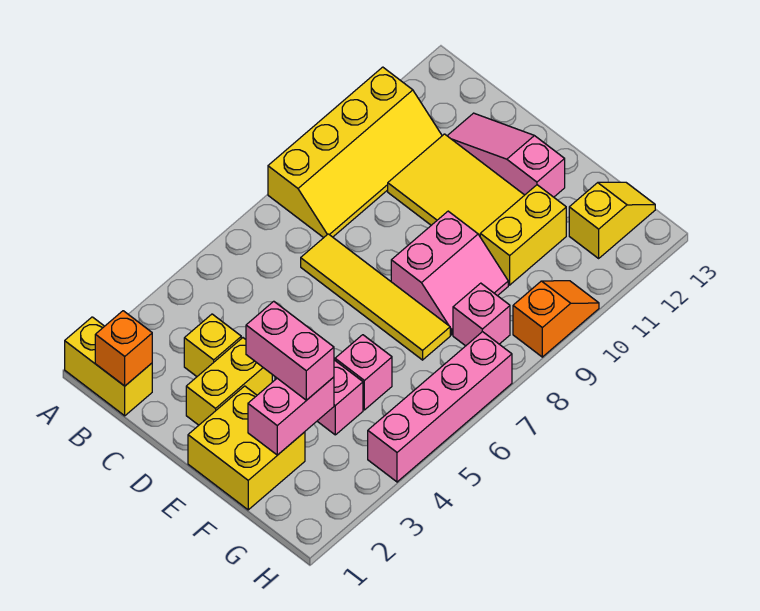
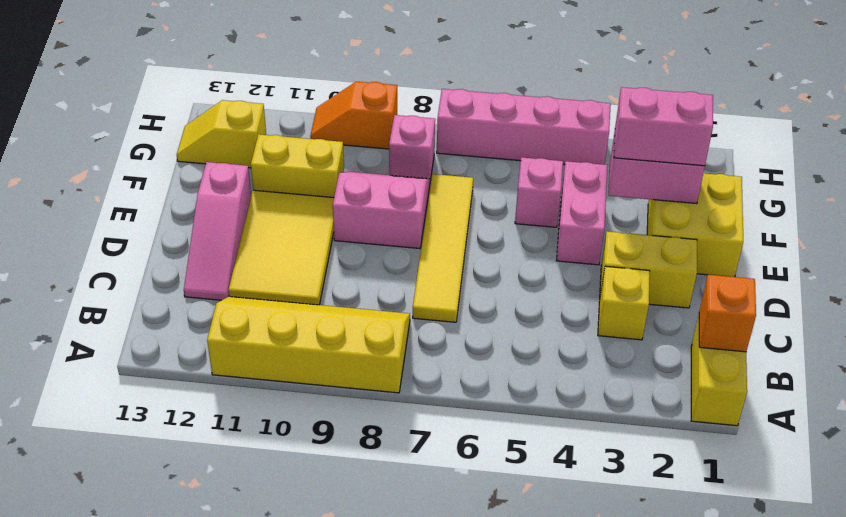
pink brick E3:F3 level 3 -> pink brick F2:F3 level 3

